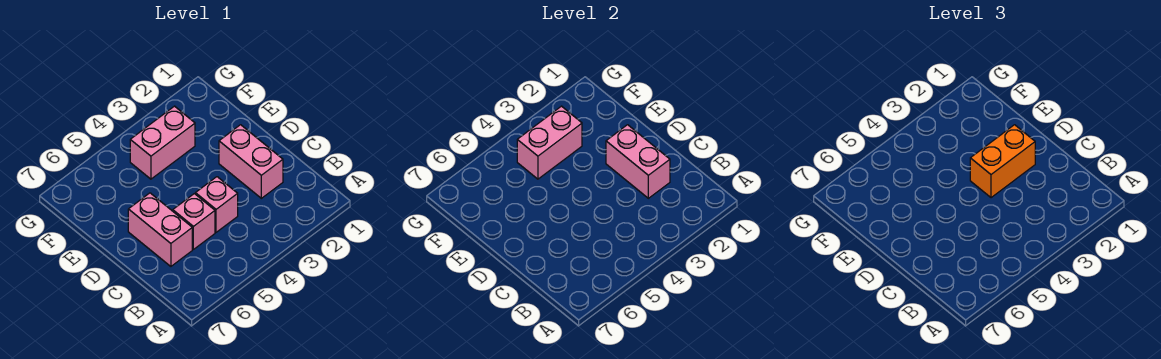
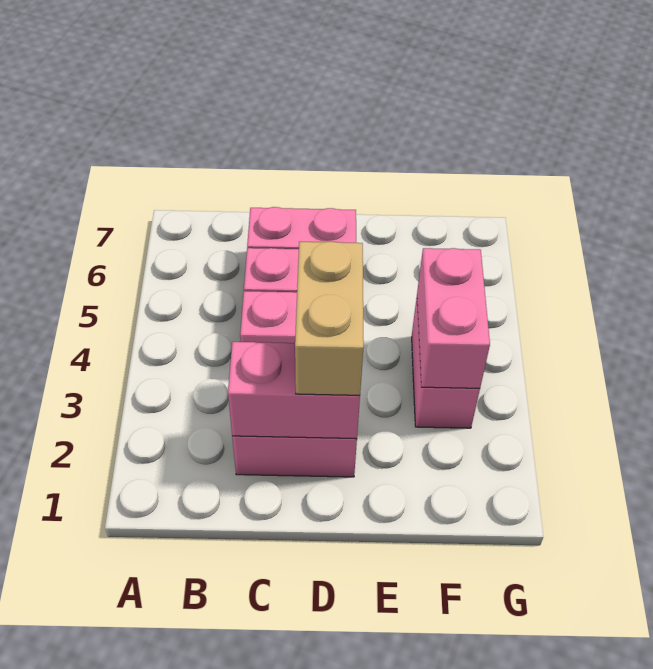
orange brick D2:D3 level 3 -> tan brick D2:D3 level 3

